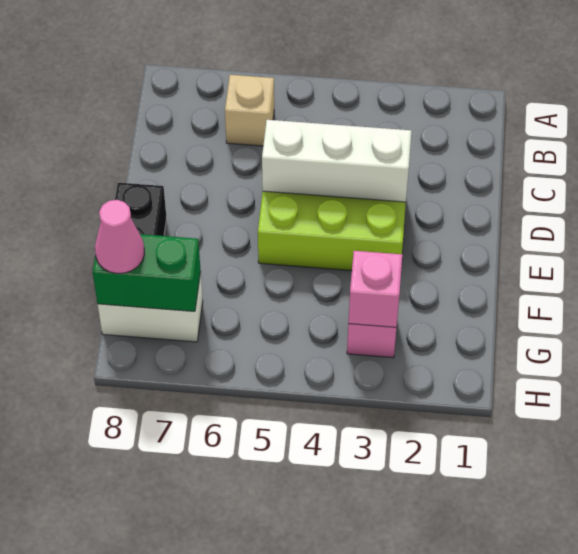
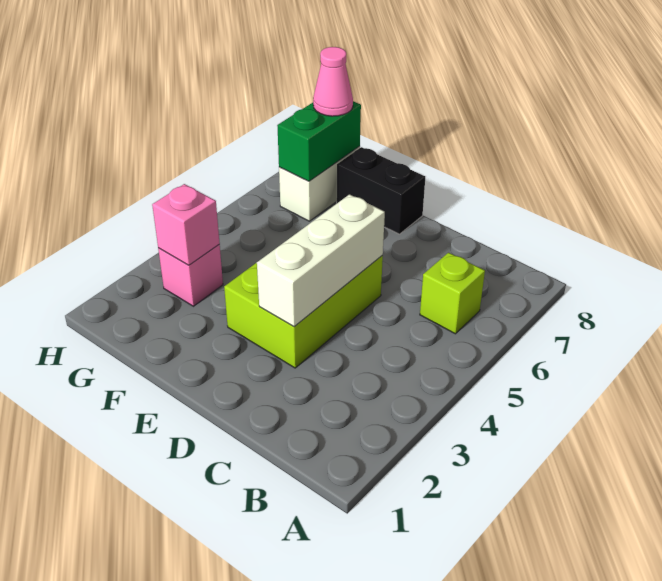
tan brick B6 level 1 -> lime brick B6 level 1

